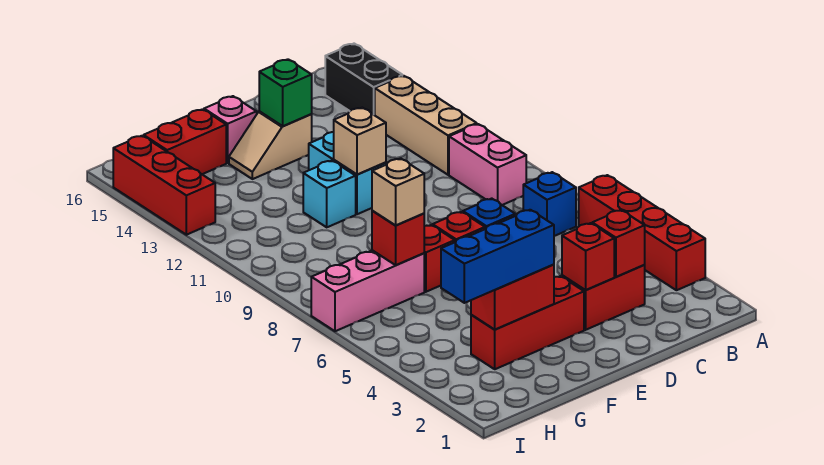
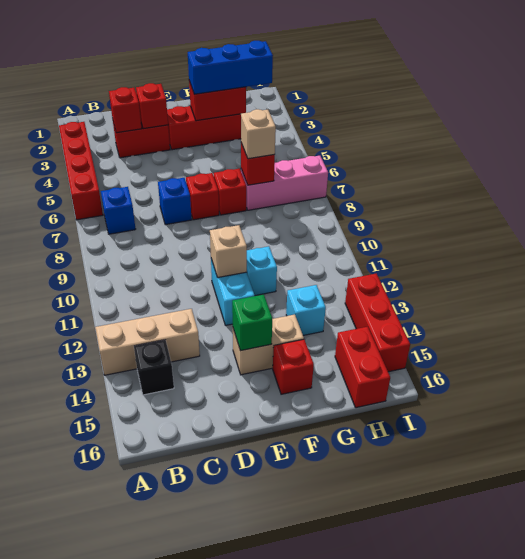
pink brick B9:B10 level 1 -> none
tan brick B11:B13 level 1 -> tan brick A13:C13 level 1
black brick B14:B15 level 1 -> black brick B14 level 1
tan slope E14:F14 level 1 top E -> tan brick E14:F14 level 1
pink brick F15 level 1 -> red brick F15 level 1
none -> cyan brick G13 level 1
red brick G15:H15 level 1 -> red brick H15:H16 level 1

